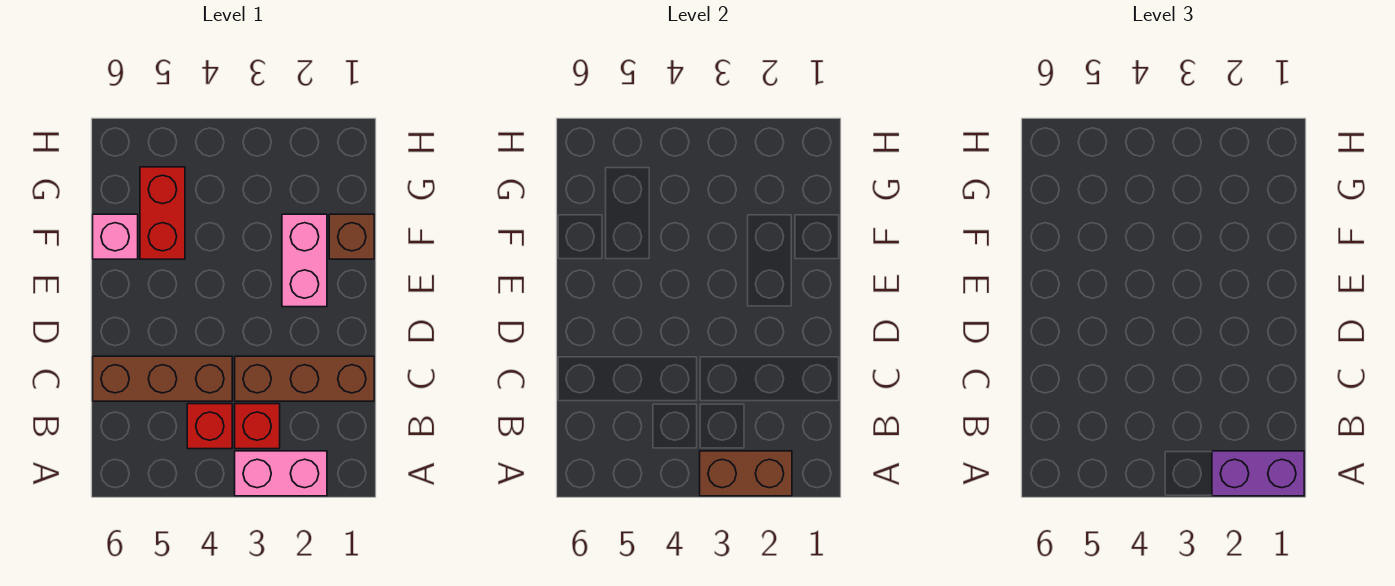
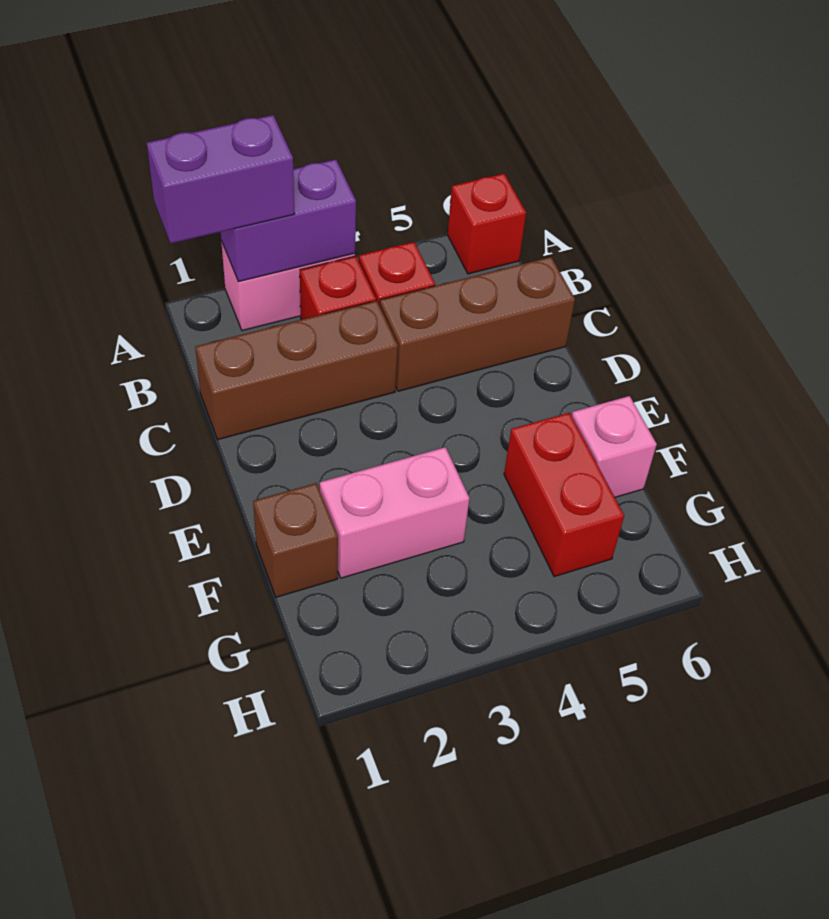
brown brick A2:A3 level 2 -> purple brick A2:A3 level 2
none -> red brick A6 level 1
pink brick E2:F2 level 1 -> pink brick F2:F3 level 1

